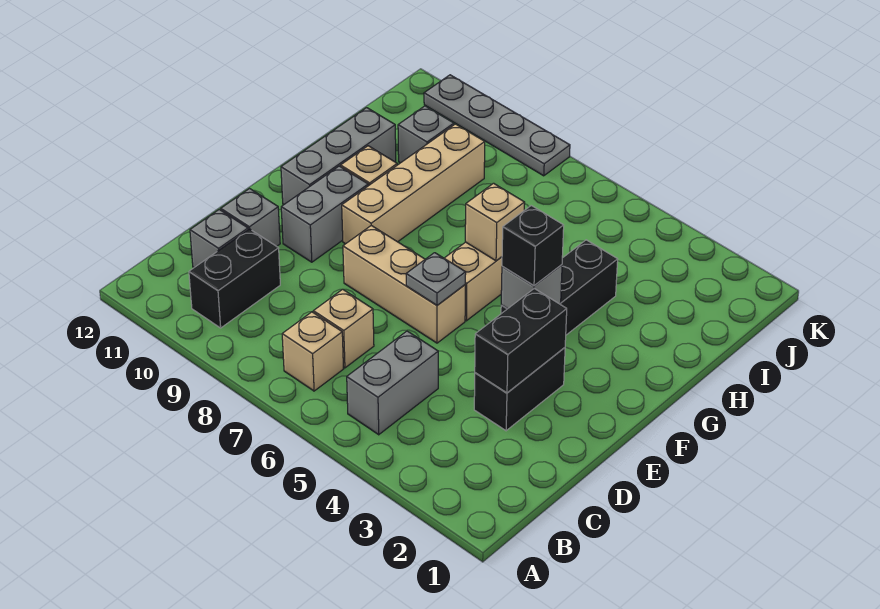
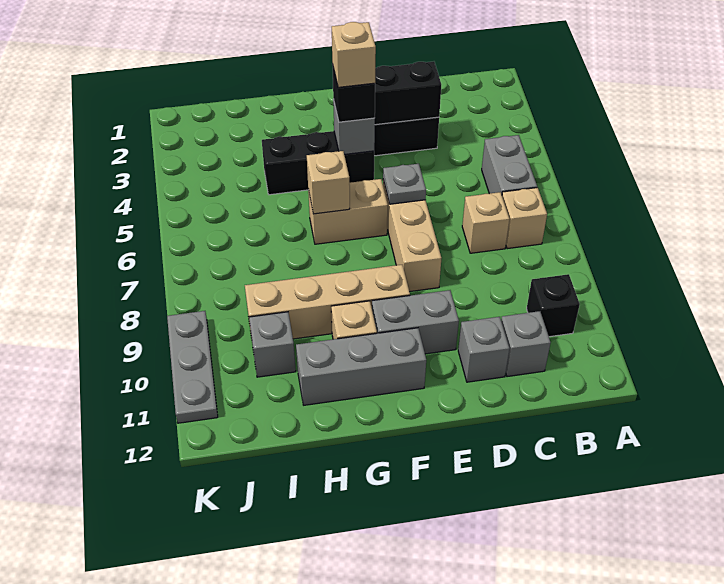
grey brick B5:C5 level 1 -> grey brick B5:B6 level 1
black brick B10:C10 level 1 -> black brick B10 level 1
none -> tan brick F4 level 4
grey plate K8:K11 level 1 -> grey plate K9:K11 level 1

